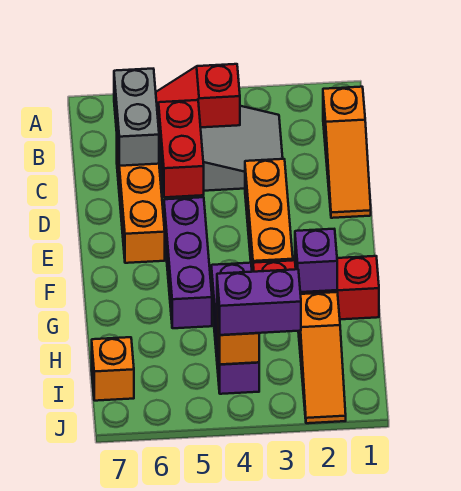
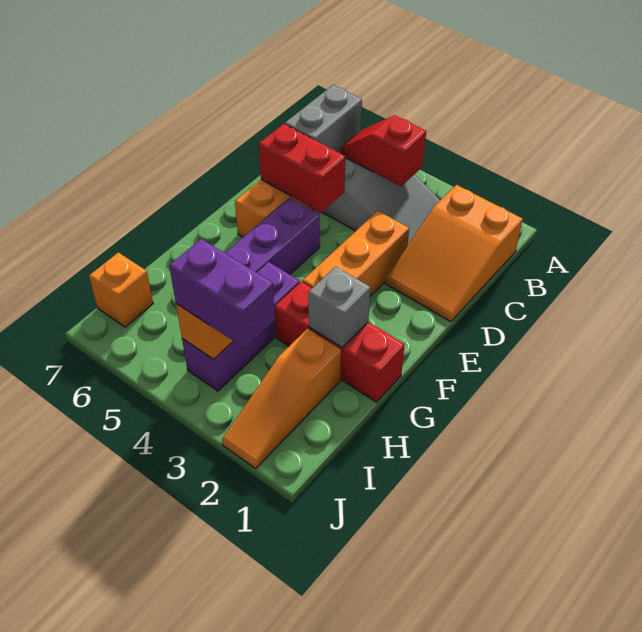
orange slope B1:D1 level 1 top B -> orange slope B1:D2 level 1 top B
red brick C5:D5 level 2 -> red brick D5:D6 level 2
purple brick G2 level 2 -> grey brick G2 level 2

